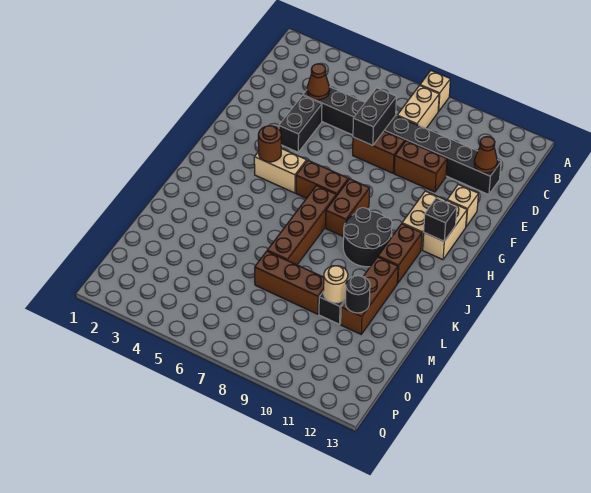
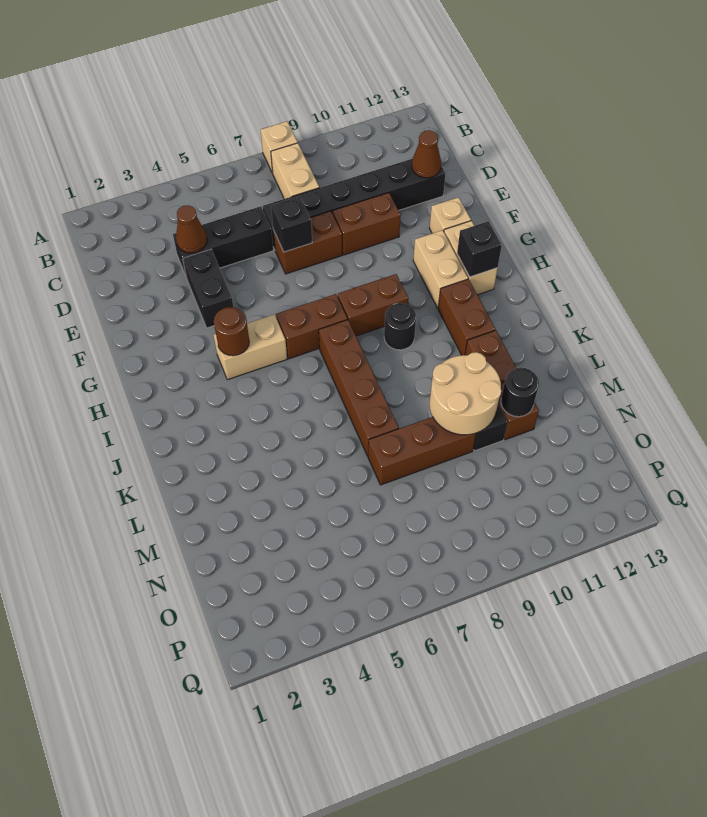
black brick D7:E7 level 2 -> black brick E7 level 2
brown brick H8:I8 level 1 -> brown brick H8:H9 level 1
black round brick I9:J10 level 1 -> black round brick I9 level 1
tan round brick M10 level 2 -> tan round brick L9:M10 level 2

